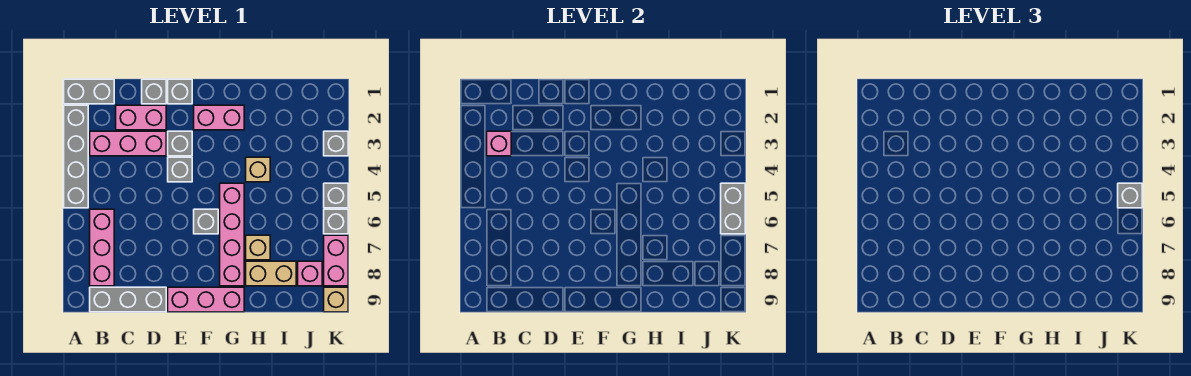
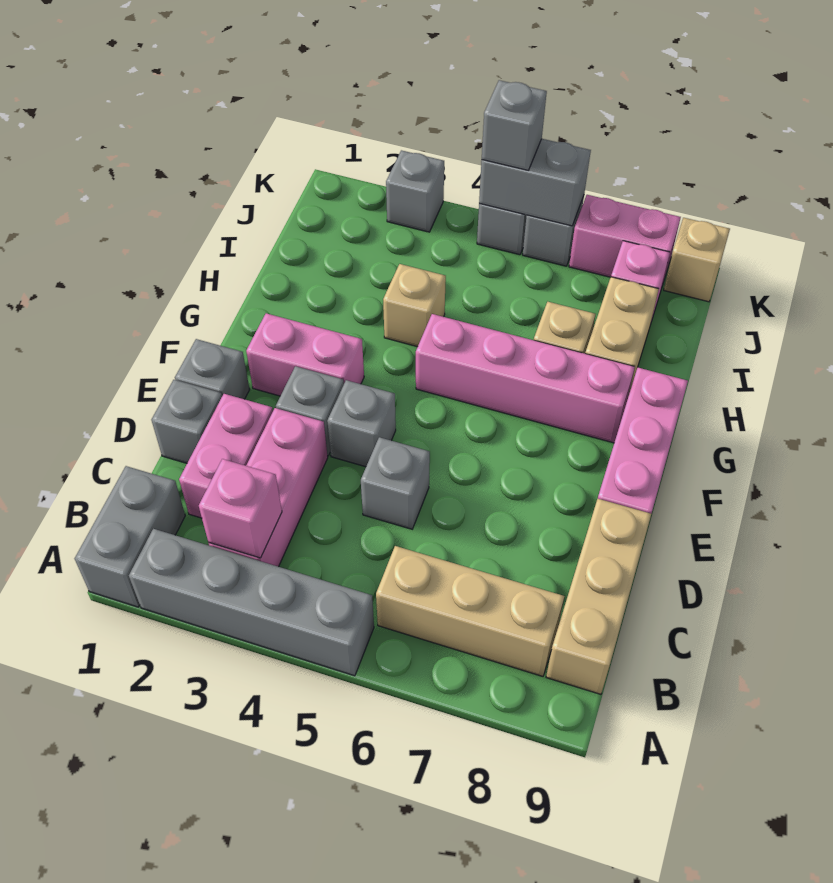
pink brick B6:B8 level 1 -> tan brick B6:B8 level 1
grey brick B9:D9 level 1 -> tan brick B9:D9 level 1
pink brick F2:G2 level 1 -> pink brick F2:F3 level 1
grey brick F6 level 1 -> grey brick D5 level 1

